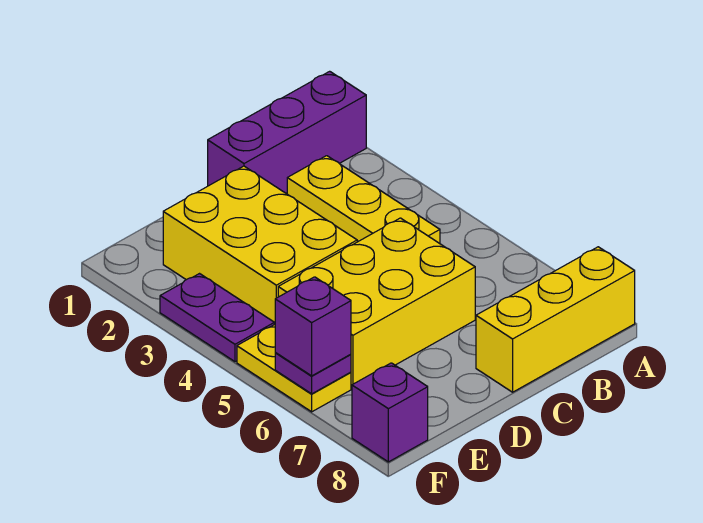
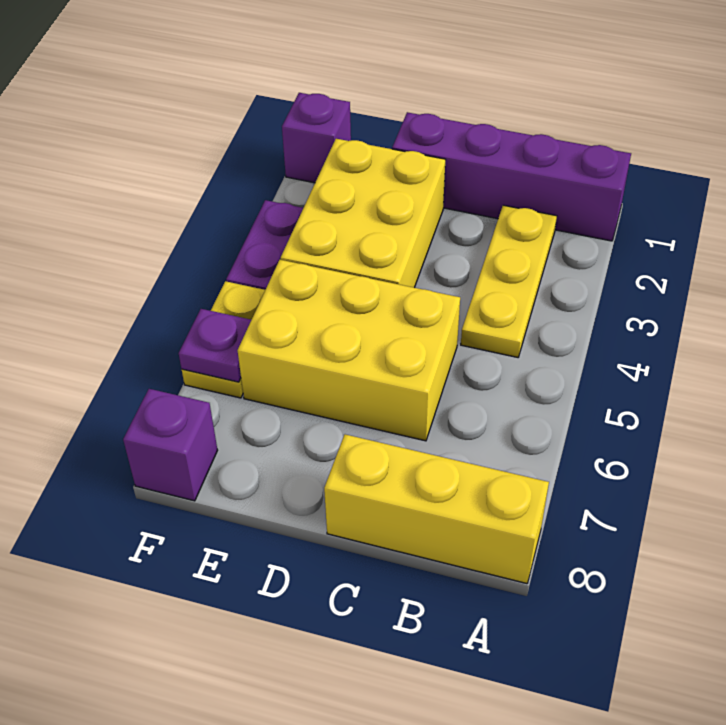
purple brick A1:C1 level 1 -> purple brick A1:D1 level 1
purple brick F6 level 3 -> purple brick F1 level 1

